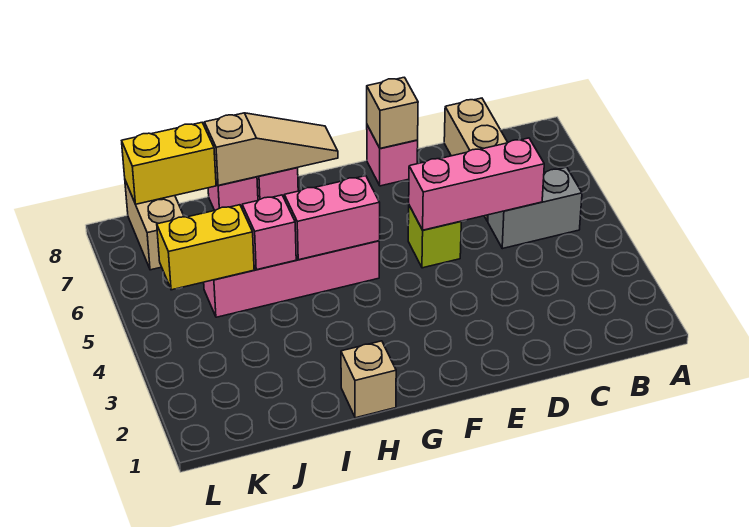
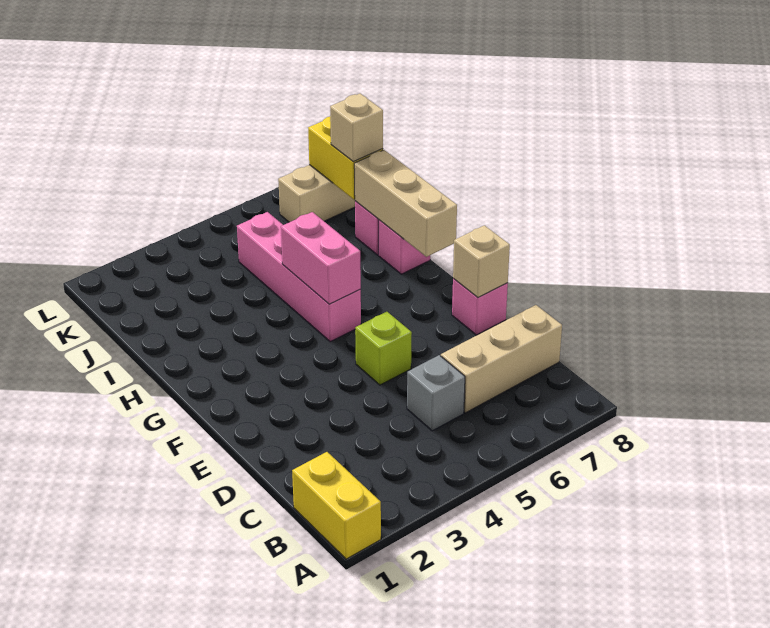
grey brick B5:C5 level 1 -> grey brick C5 level 1
pink brick C5:E5 level 2 -> none
tan slope G8:I8 level 2 top I -> tan brick G8:I8 level 2
tan brick H1 level 1 -> tan brick J8 level 3
pink brick I5 level 2 -> none
yellow brick J5:K5 level 2 -> yellow brick A1:B1 level 1

